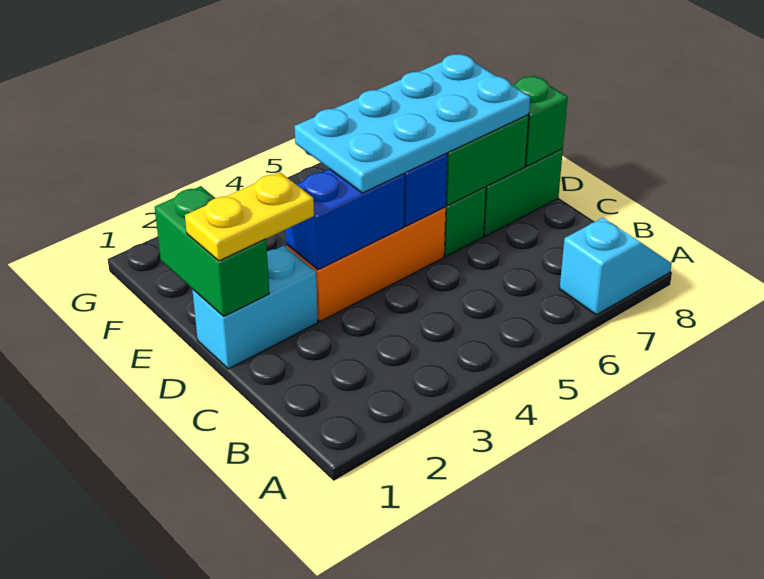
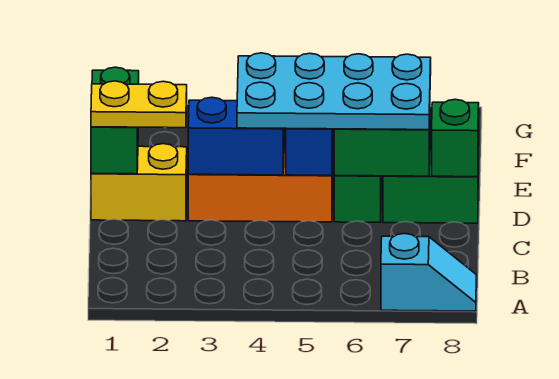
cyan brick D1:D2 level 1 -> yellow brick D1:D2 level 1

